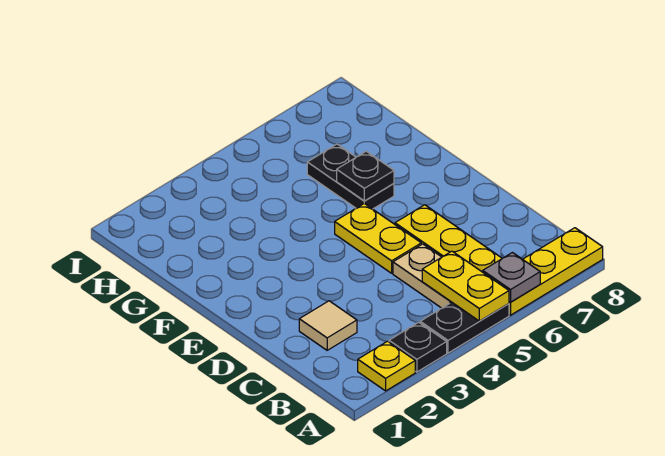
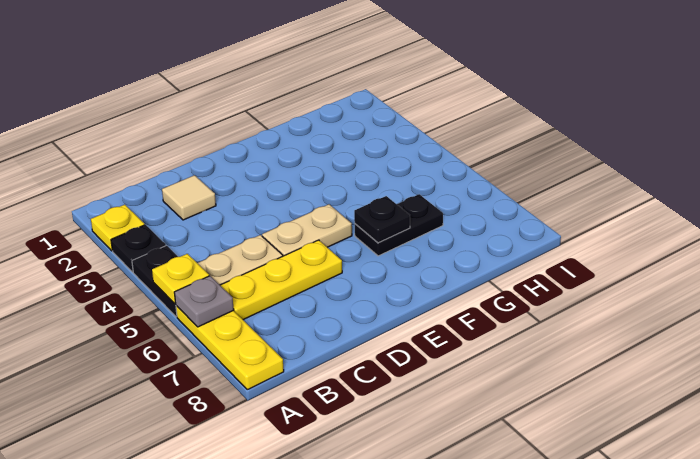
yellow plate A5:B5 level 2 -> yellow plate A5 level 2
yellow plate D5:E5 level 1 -> tan plate D5:E5 level 1

